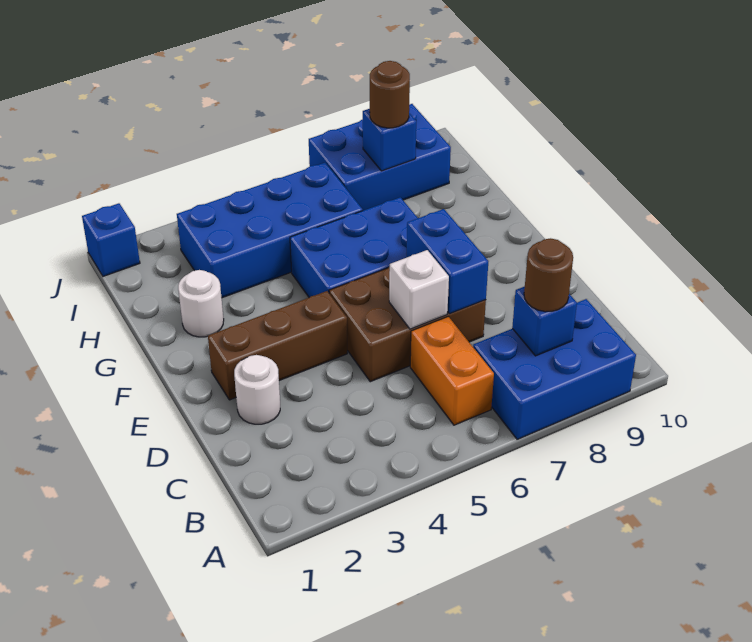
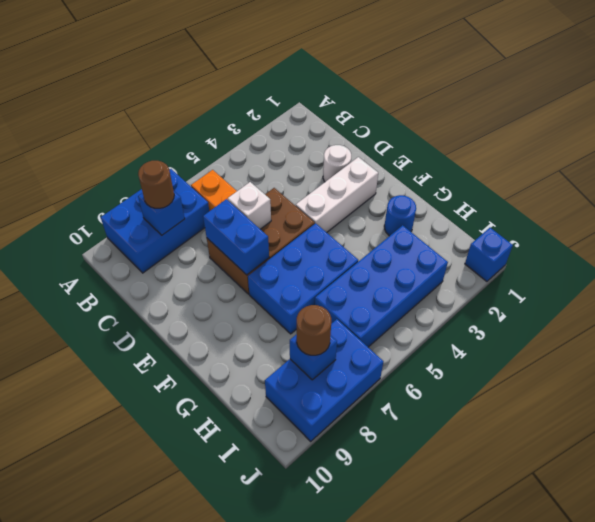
brown brick E2:E4 level 1 -> white brick E2:E4 level 1
white round brick G2 level 1 -> blue round brick G2 level 1

